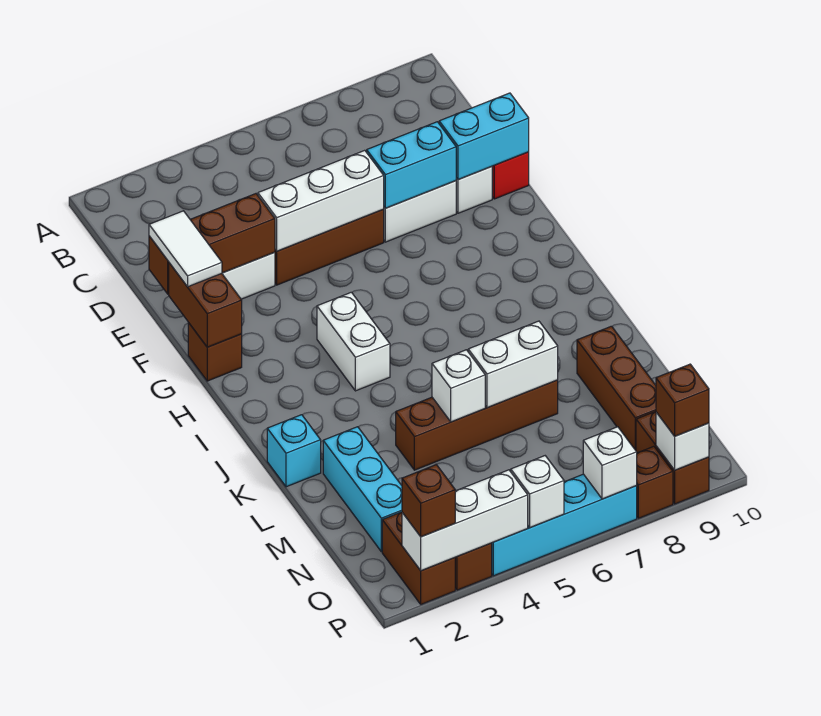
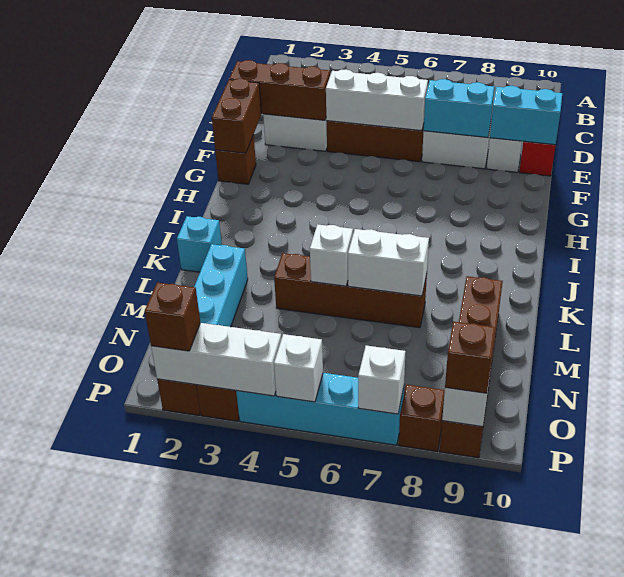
white tile E1:F1 level 3 -> none
white brick H4:I4 level 1 -> none

